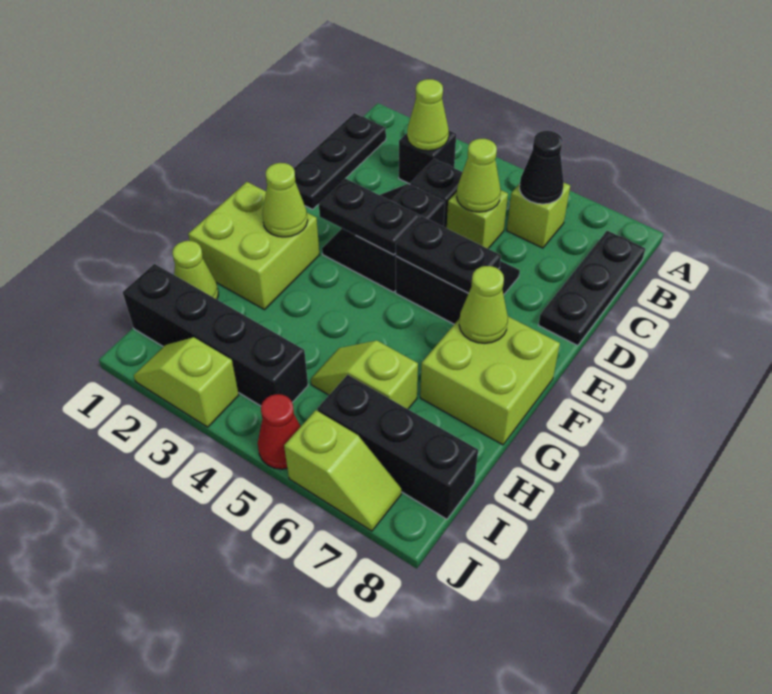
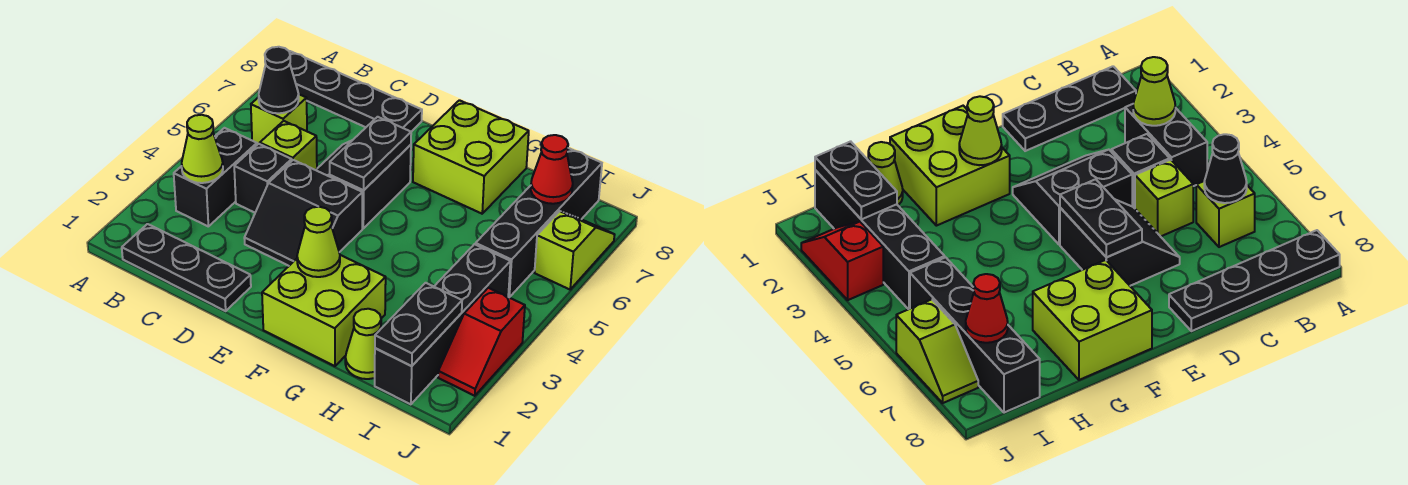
black brick B3 level 1 -> black brick B3:B4 level 1
black plate B8:D8 level 1 -> black plate A8:D8 level 1
lime cone C5 level 2 -> none
black plate E3:E4 level 2 -> black plate I1:I2 level 2
lime cone F7 level 2 -> none
lime slope H5:H6 level 1 top 6 -> none
black brick I6:I8 level 1 -> black brick I5:I8 level 1
lime slope J2:J3 level 1 top 3 -> red slope J2:J3 level 1 top 3
red cone J5 level 1 -> red cone I7 level 2

